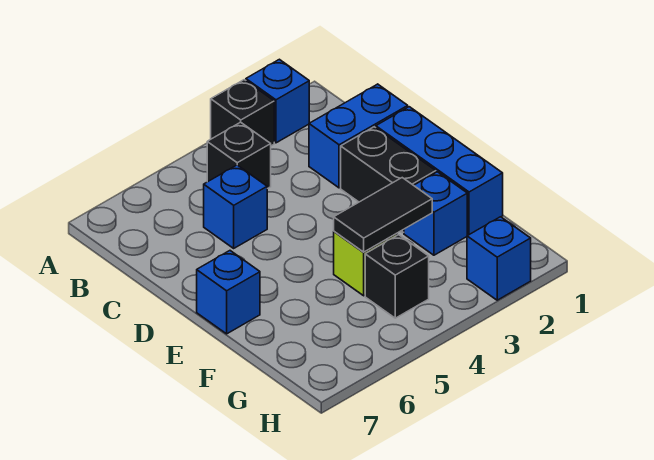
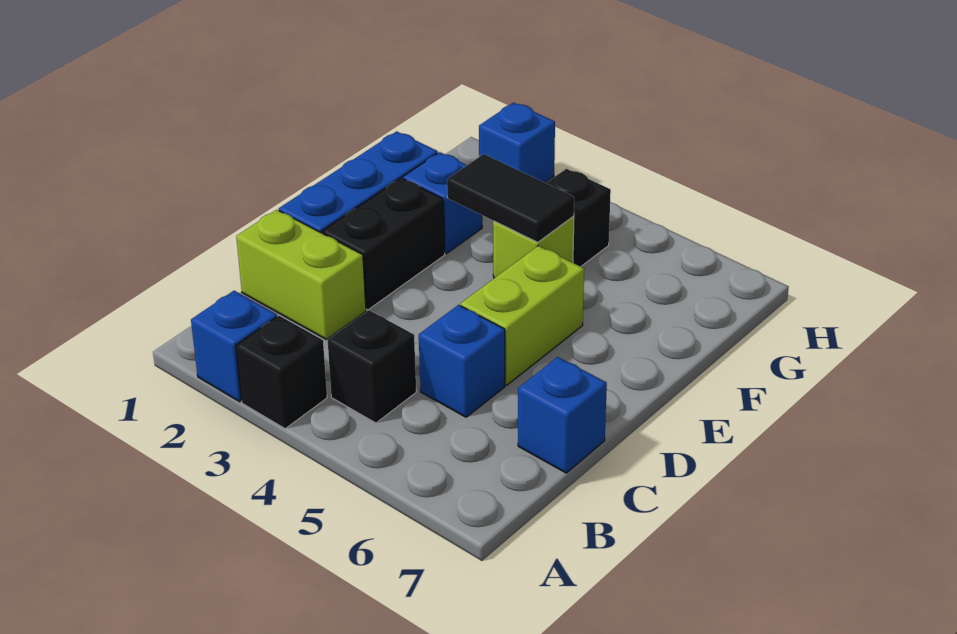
blue brick C1:C2 level 1 -> lime brick C1:C2 level 1
none -> lime brick D5:E5 level 1
blue brick E7 level 1 -> blue brick C7 level 1

